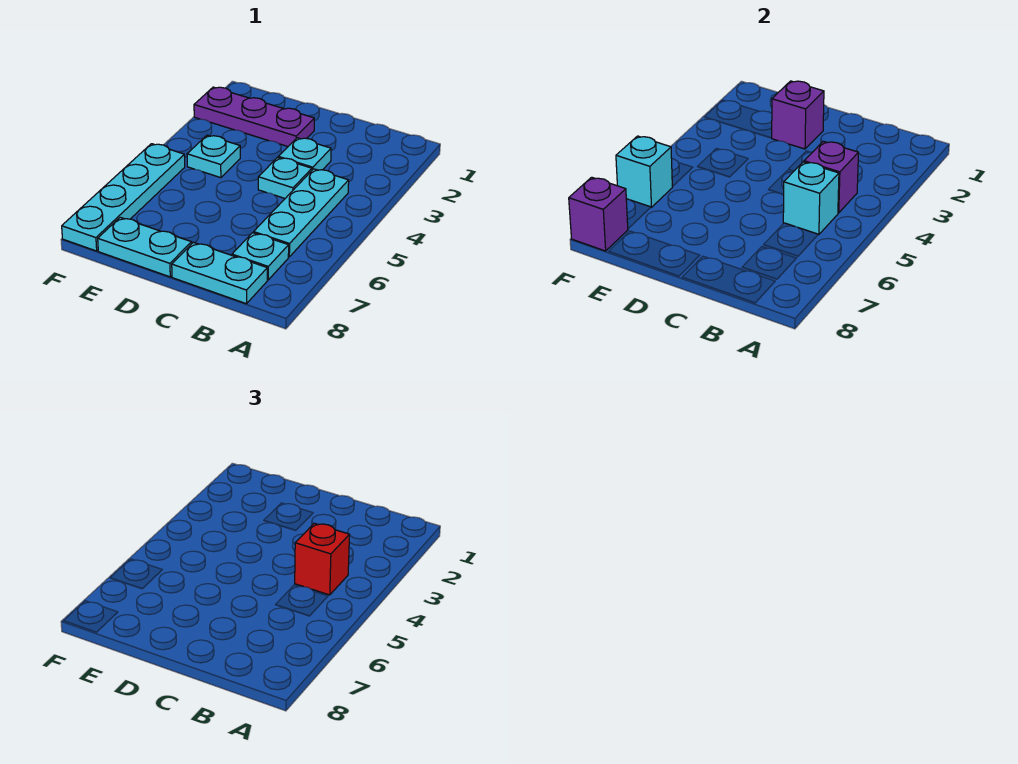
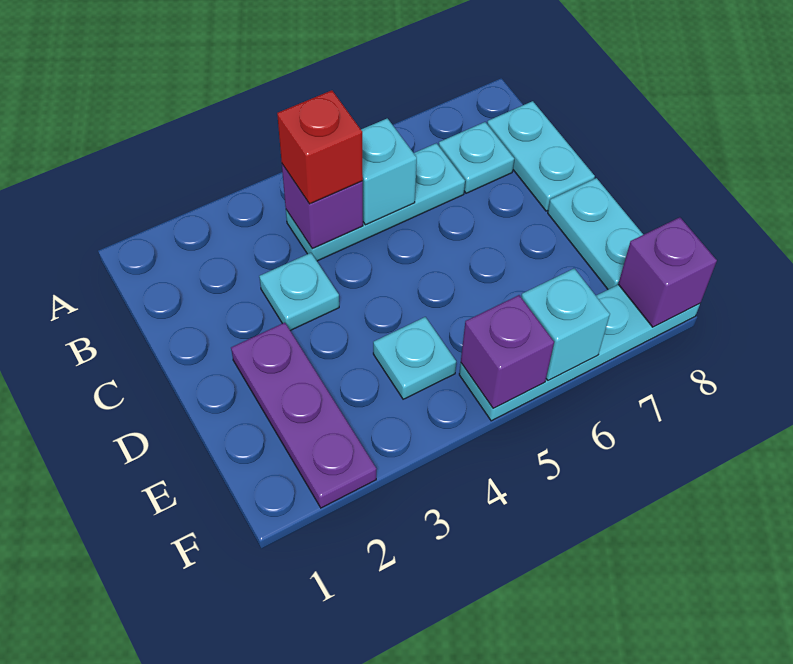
cyan plate C4 level 1 -> none
purple brick D2 level 2 -> purple brick F5 level 2

